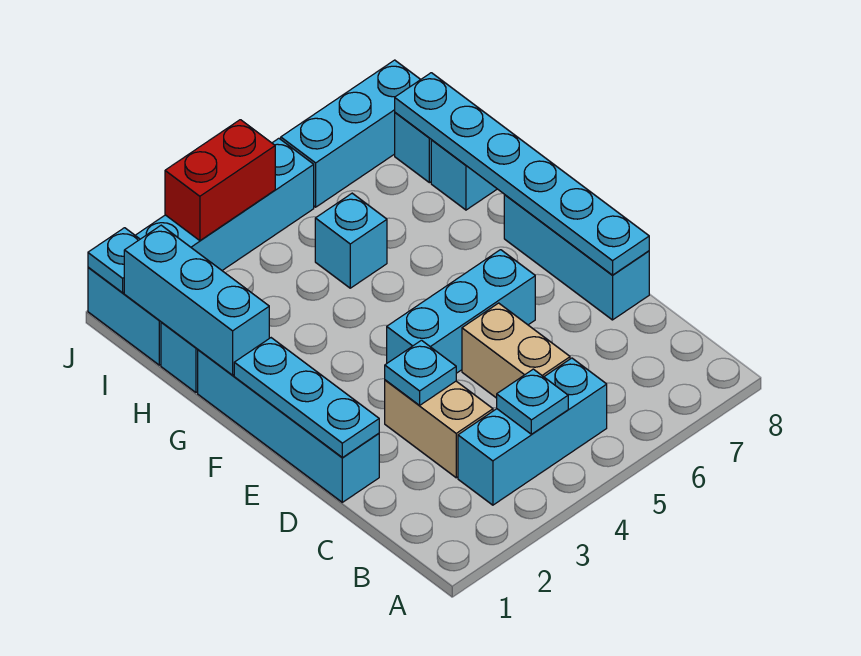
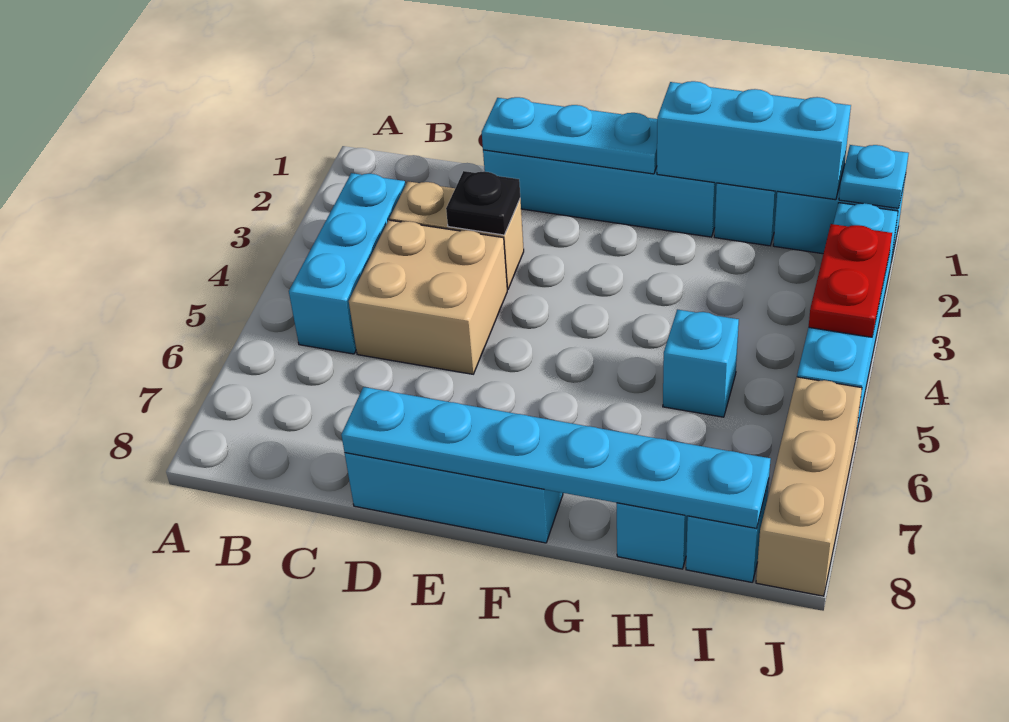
cyan plate B4 level 2 -> none
tan brick C5:D5 level 1 -> tan brick C4:D5 level 1
cyan plate D3 level 2 -> black plate D3 level 2
cyan brick E4:E6 level 1 -> none
red brick J3:J4 level 2 -> red plate J3:J4 level 2
cyan brick J6:J8 level 1 -> tan brick J6:J8 level 1

